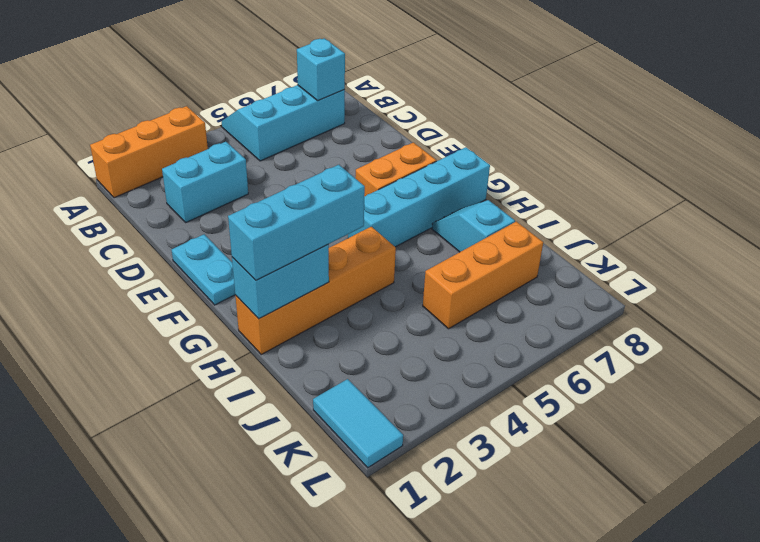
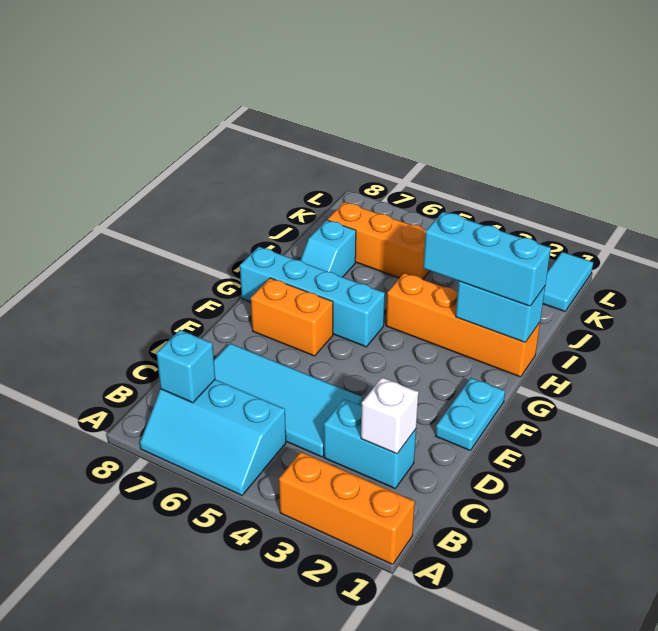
none -> white brick C2 level 2
none -> cyan tile C4:D7 level 1

